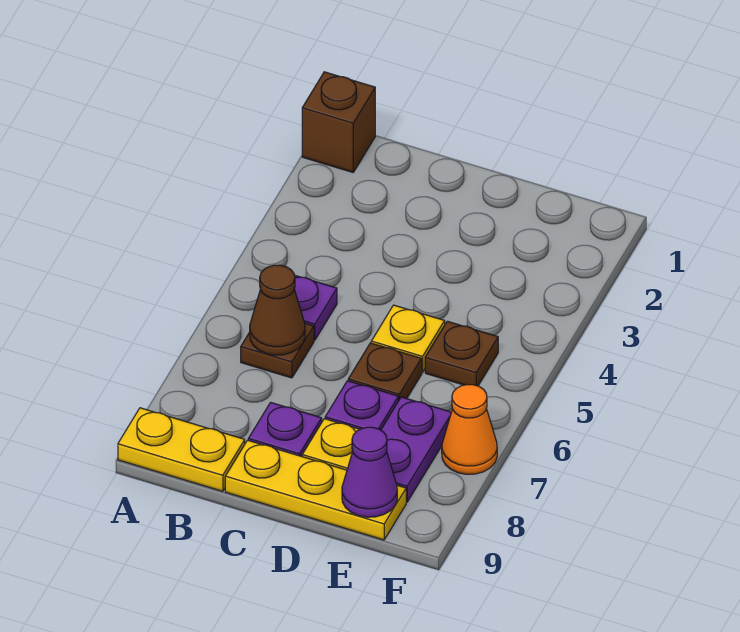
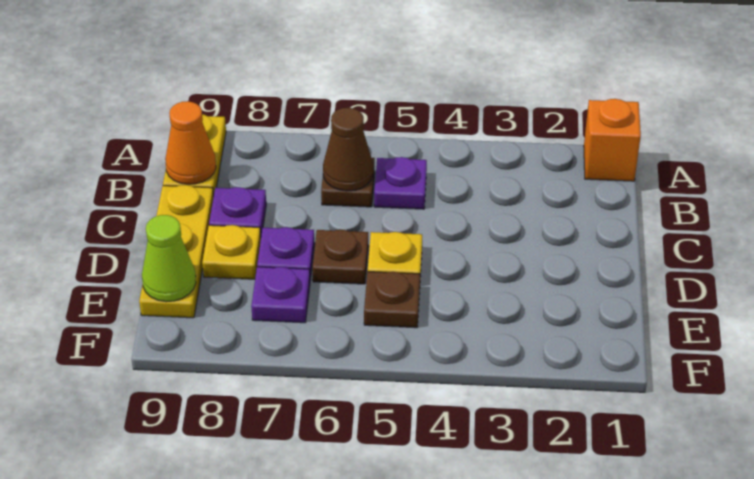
brown brick A1 level 1 -> orange brick A1 level 1
purple plate E7:E8 level 1 -> purple plate E7 level 1
purple cone E9 level 2 -> lime cone E9 level 2
orange cone F7 level 1 -> orange cone B9 level 2

